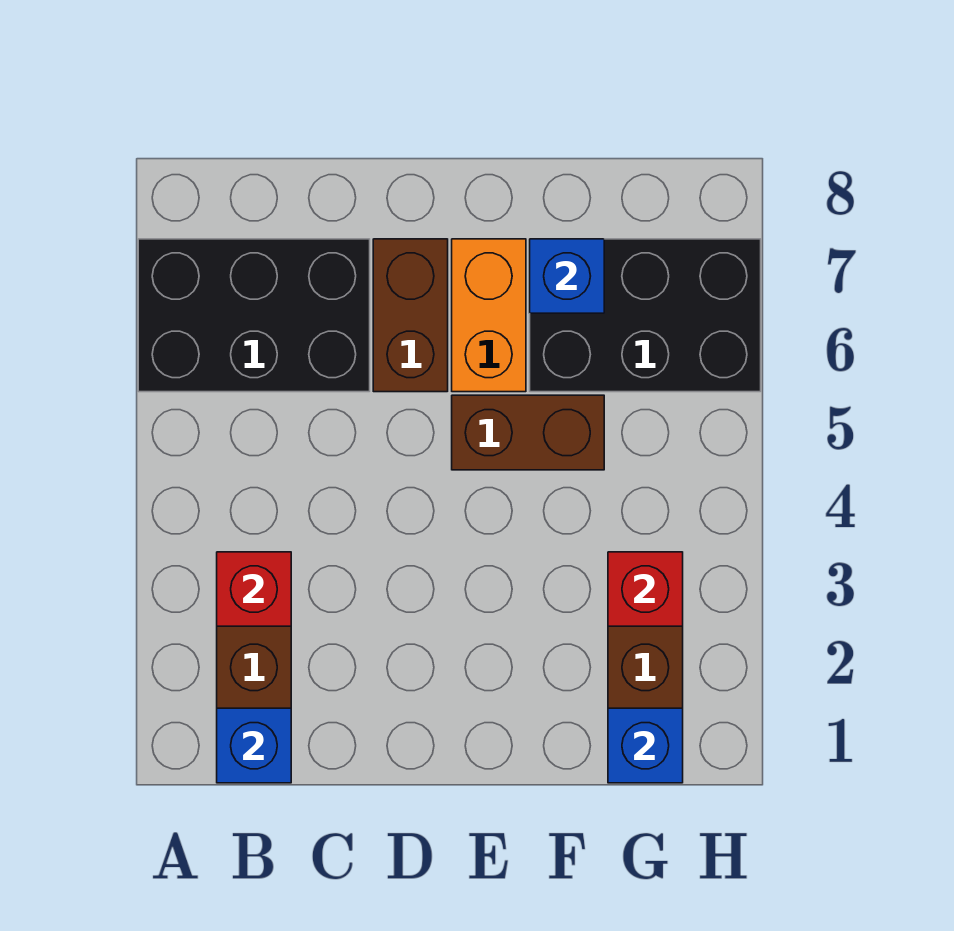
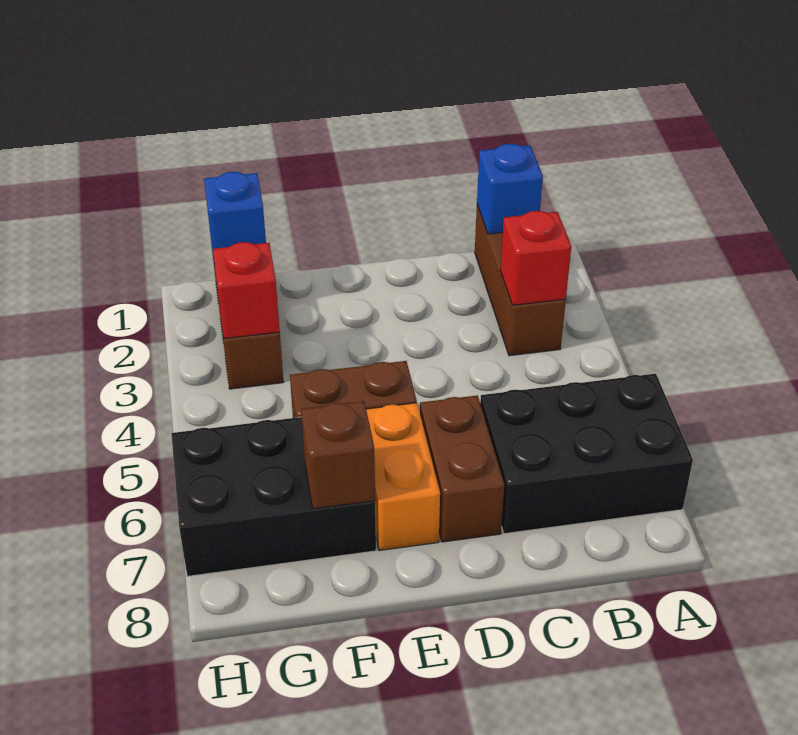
blue brick F7 level 2 -> brown brick F7 level 2

